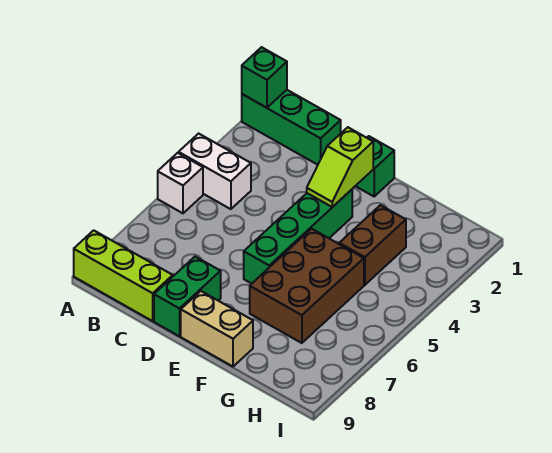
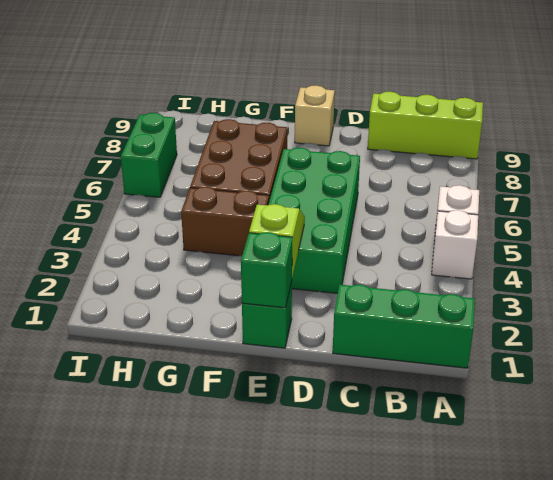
green brick A1 level 2 -> green brick E1 level 2
white brick A4:B4 level 1 -> white brick A4 level 1
green brick D8:D9 level 1 -> green brick I6:I7 level 1
green brick E3:E6 level 1 -> green brick D3:E6 level 1
tan brick E9:F9 level 1 -> tan brick E9 level 1
brown brick G3:G4 level 1 -> brown brick F4:G4 level 1

